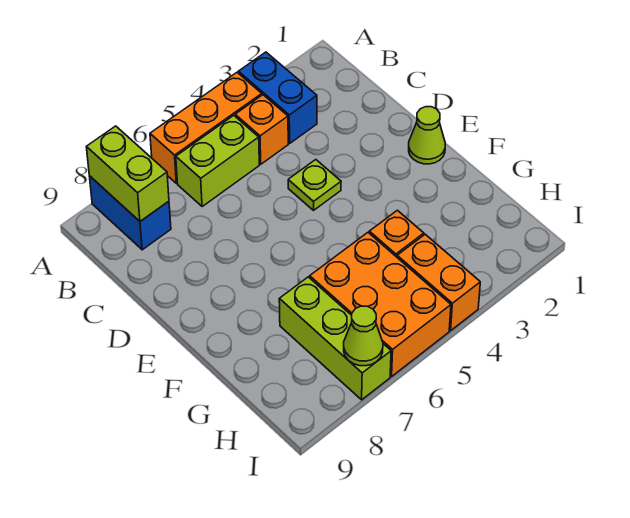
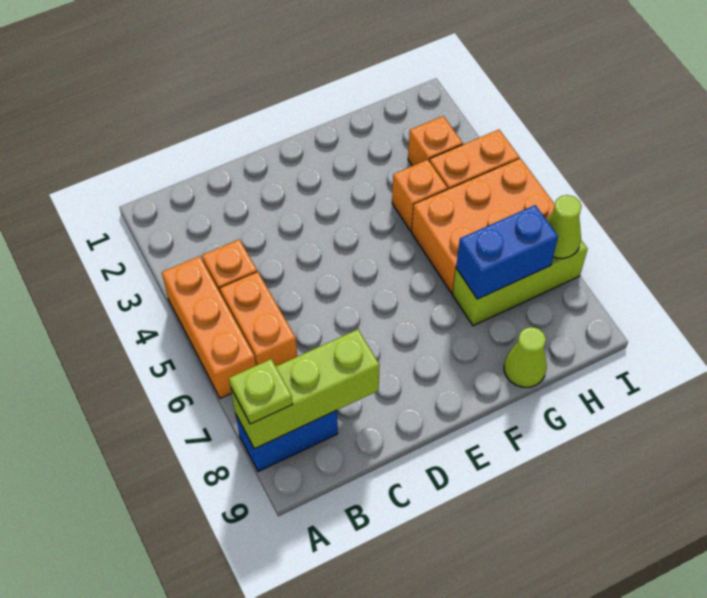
blue brick A3:B3 level 1 -> blue brick G7:H7 level 2
lime brick A8:B8 level 2 -> lime brick A8:C8 level 2
lime brick B5:B6 level 1 -> orange brick B5:B6 level 1
lime plate D4 level 1 -> lime plate A8 level 3
lime cone E1 level 1 -> lime cone G9 level 1
none -> orange brick H3 level 1

